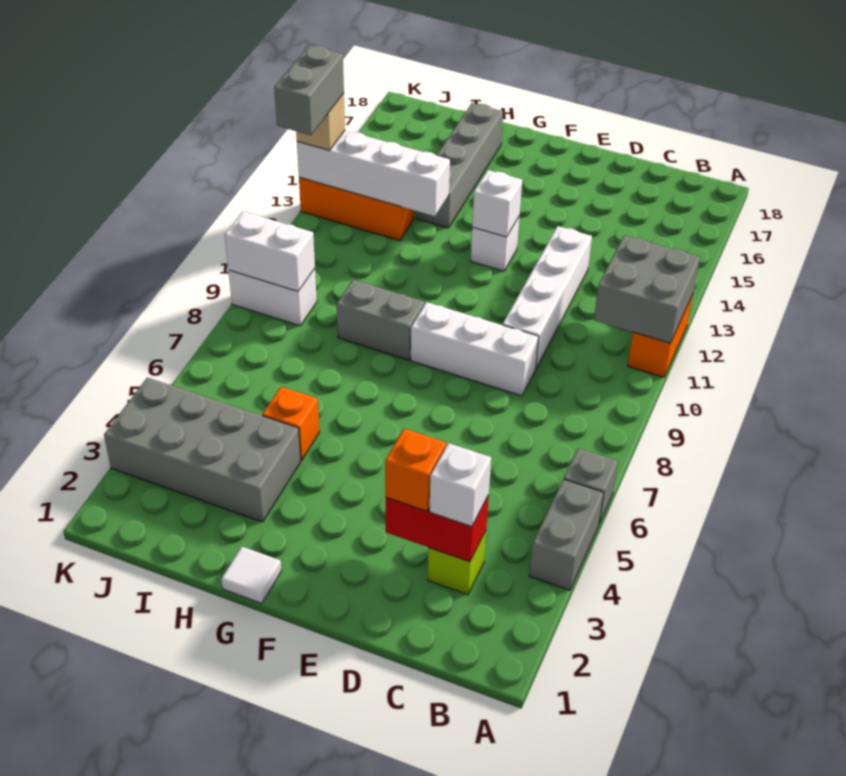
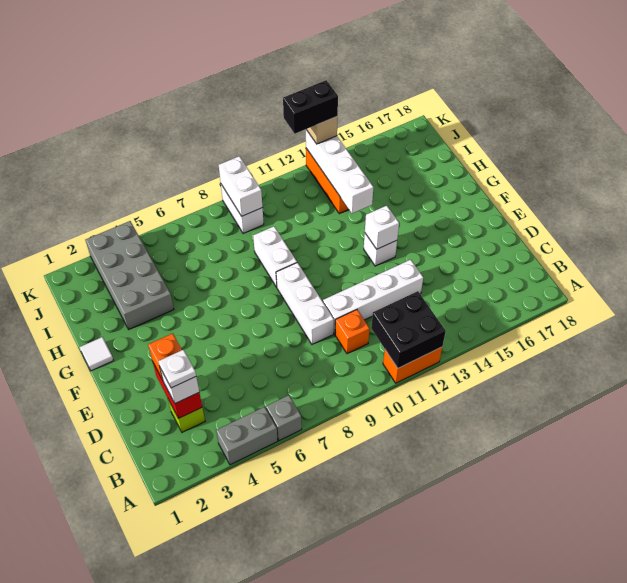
grey brick A11:B12 level 2 -> black brick A11:B12 level 2
none -> white plate C3 level 4
grey brick G9:H9 level 1 -> white brick G9:H9 level 1
orange brick H5 level 1 -> orange brick C10 level 1
grey brick H14:H17 level 1 -> none
grey brick K12:K13 level 4 -> black brick K12:K13 level 4

